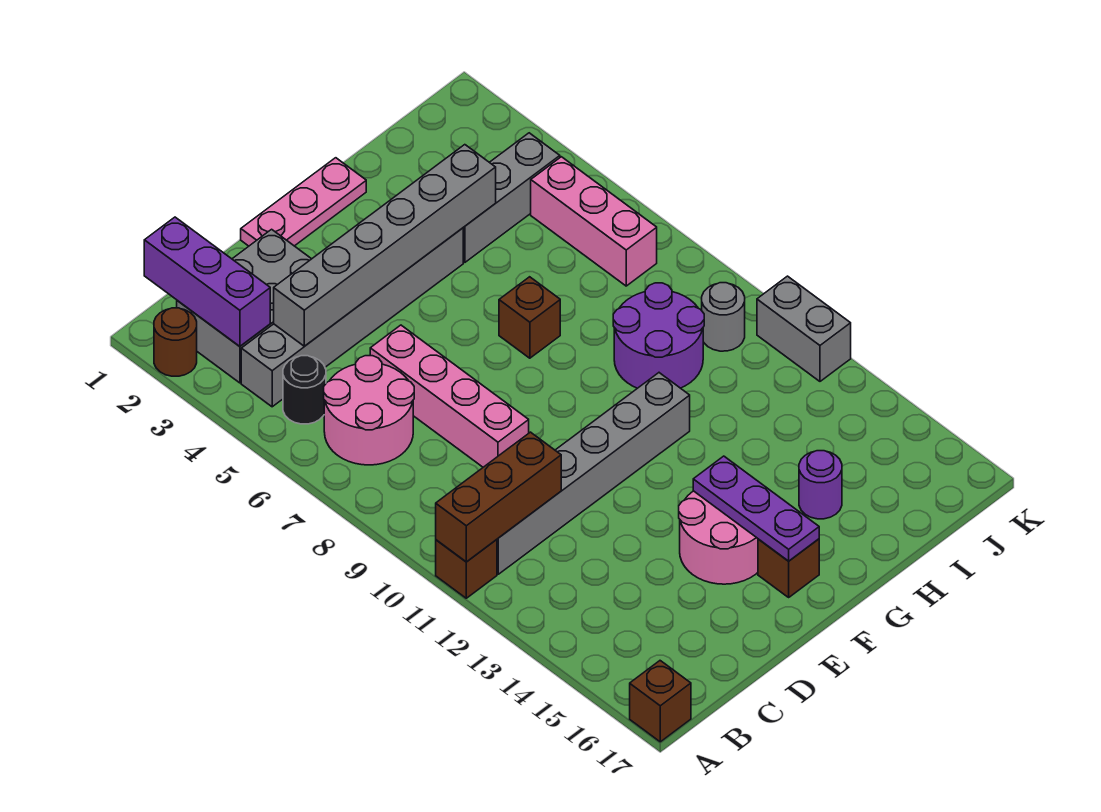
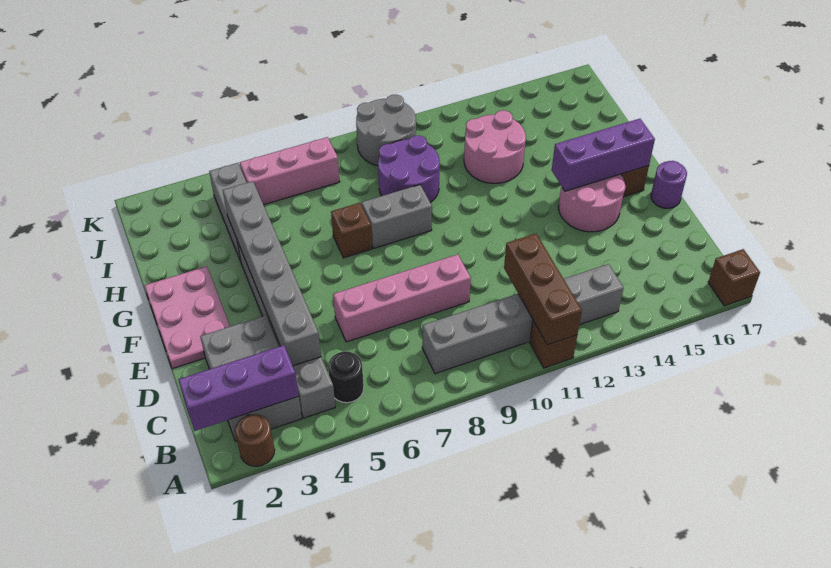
pink round brick B6:C7 level 1 -> pink round brick H12:I13 level 1
grey brick B11:G11 level 1 -> grey brick B8:B13 level 1
pink plate E1:G1 level 1 -> pink plate E1:G2 level 1
purple plate F14:F16 level 2 -> purple brick F14:F16 level 2
purple round brick H15 level 1 -> purple round brick E17 level 1
grey round brick J10 level 1 -> grey round brick J9:K10 level 1
grey brick K11:K12 level 1 -> grey brick G8:G9 level 1

